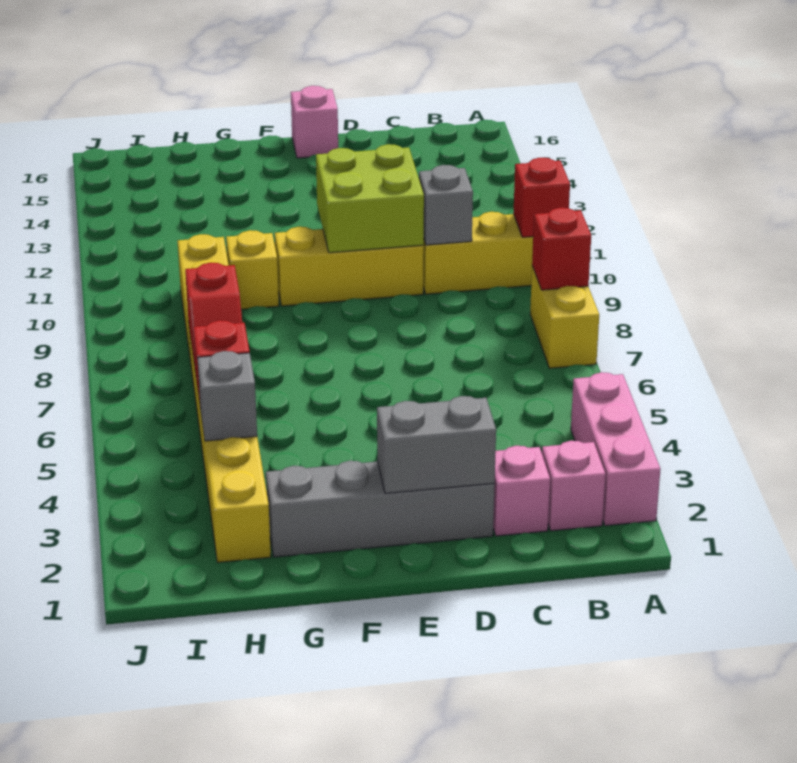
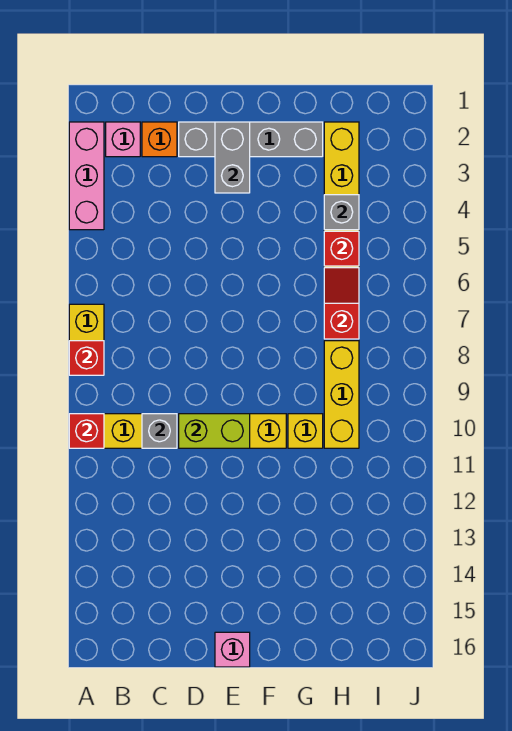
pink brick C2 level 1 -> orange brick C2 level 1
grey brick D2:E2 level 2 -> grey brick E2:E3 level 2
lime brick D10:E11 level 2 -> lime brick D10:E10 level 2

